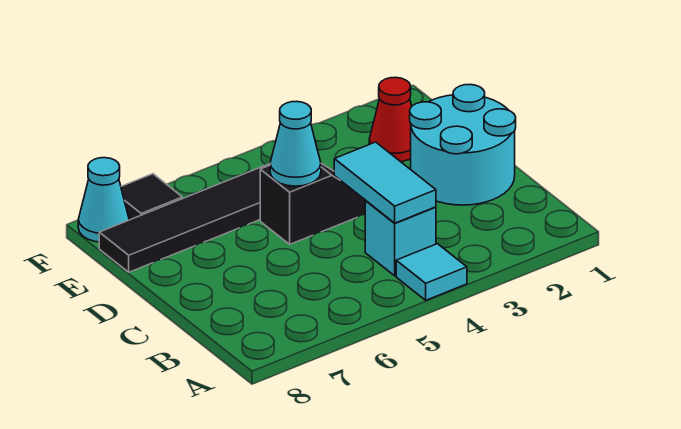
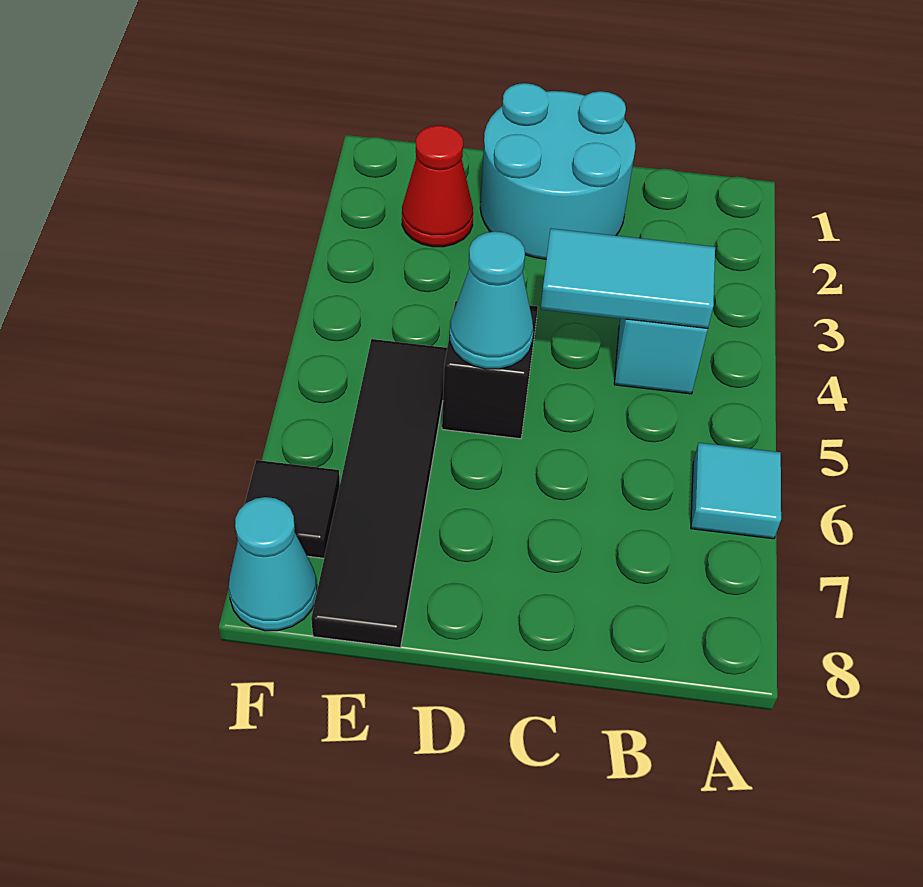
cyan tile A4 level 1 -> cyan tile A6 level 1

